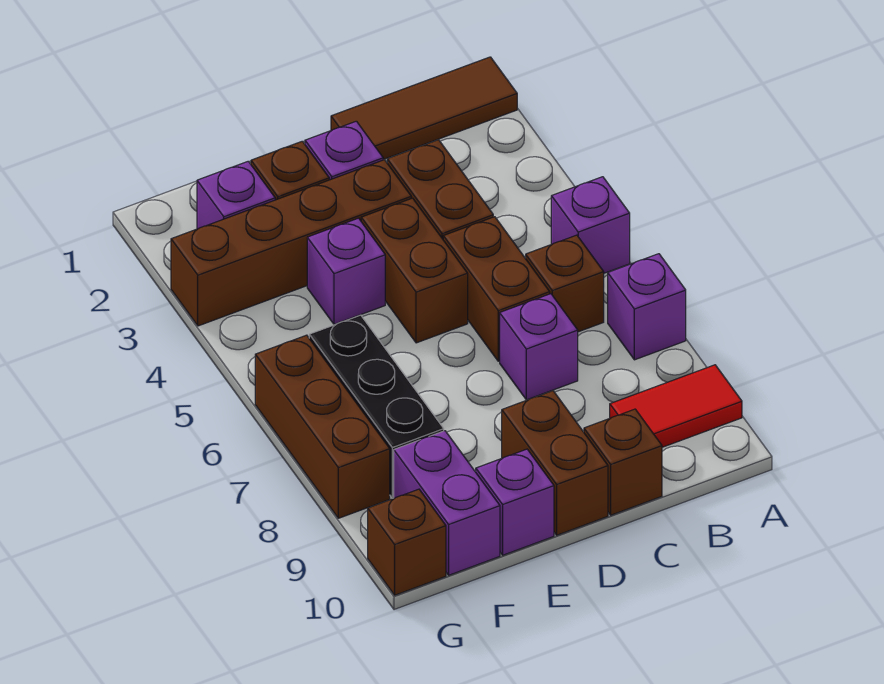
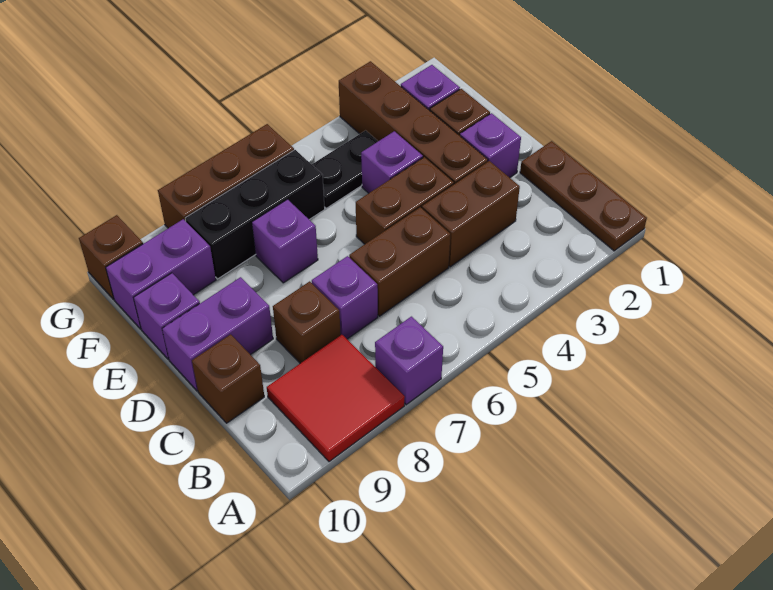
brown tile A1:C1 level 1 -> brown plate A1:C1 level 1
purple brick A5 level 1 -> purple brick E7 level 1
red tile A9:B9 level 1 -> red tile A8:B9 level 1
brown brick B6 level 1 -> brown brick C8 level 1
brown brick D9:D10 level 1 -> purple brick D9:D10 level 1
none -> black plate F4:F5 level 1

